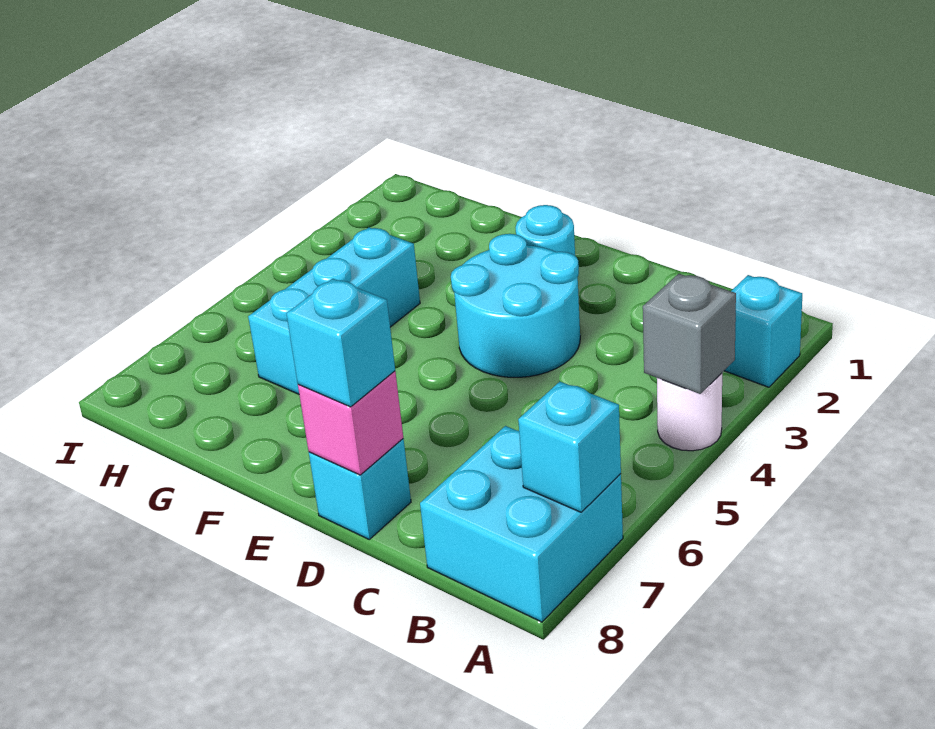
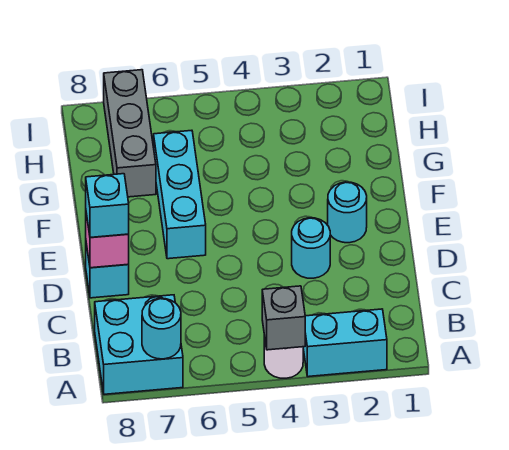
cyan brick A2 level 1 -> cyan brick A2:A3 level 1
cyan brick A7 level 2 -> cyan round brick A7 level 2
cyan round brick D3:E4 level 1 -> cyan round brick D3 level 1
cyan brick G4:G6 level 1 -> cyan brick E6:G6 level 1
none -> grey brick G7:I7 level 1

